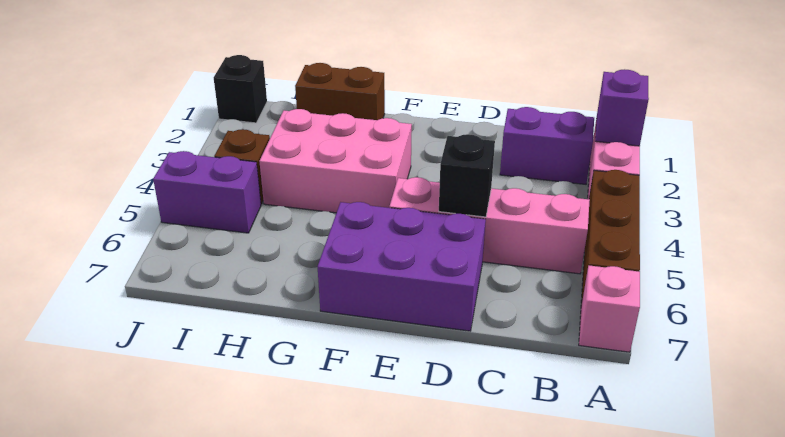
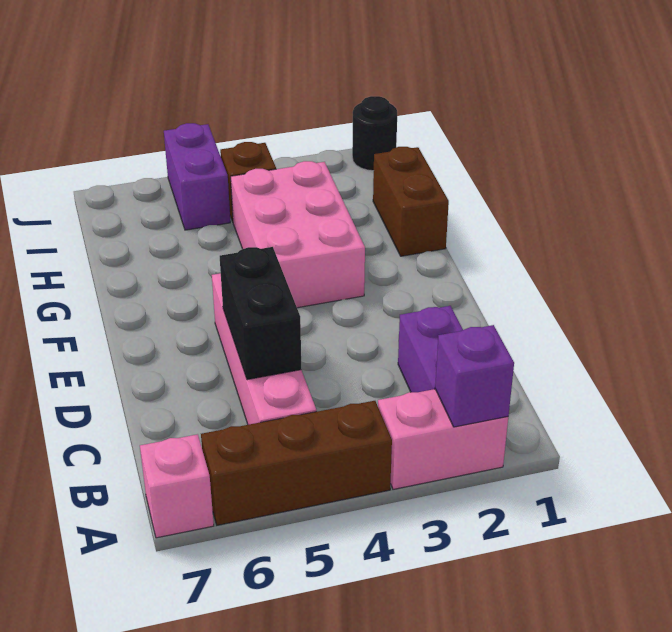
black brick D5 level 2 -> black brick C5:D5 level 2
purple brick D6:F7 level 1 -> none
black brick J1 level 1 -> black round brick J1 level 1

